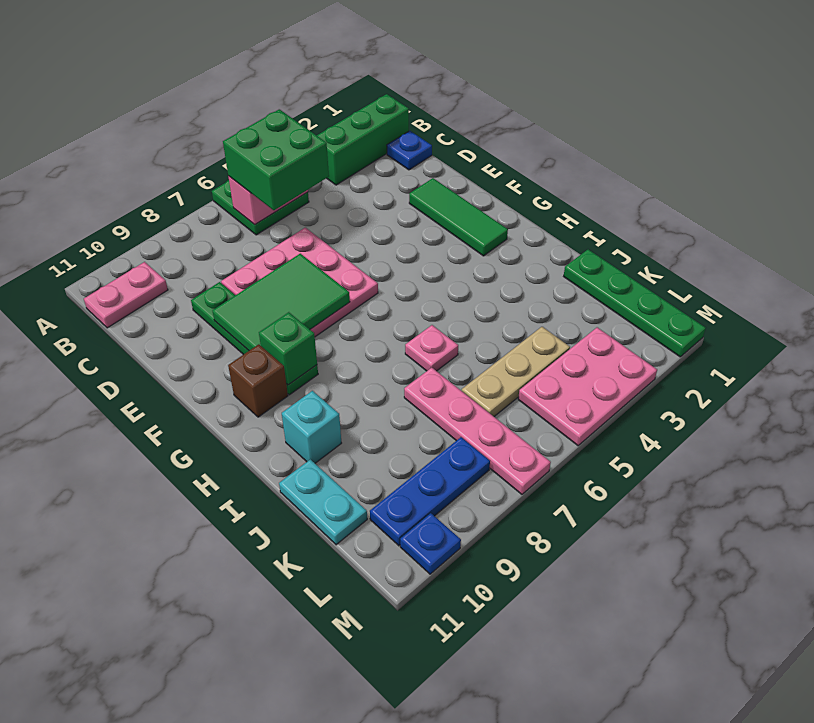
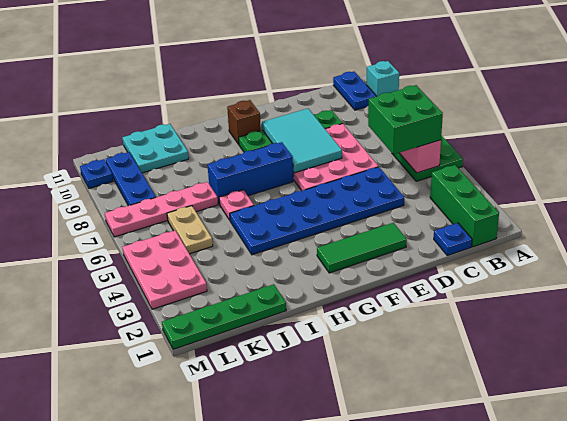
pink plate B10:B11 level 1 -> blue plate B10:B11 level 1
none -> blue plate D4:I5 level 1
green tile E7:F9 level 2 -> cyan tile E7:F9 level 2
none -> blue brick G7:I7 level 1
green brick G9 level 2 -> none
cyan brick I10 level 1 -> cyan brick A10 level 1
cyan plate J11:K11 level 1 -> cyan plate J10:K11 level 1
tan plate K4:K6 level 1 -> tan plate K5:K6 level 1

